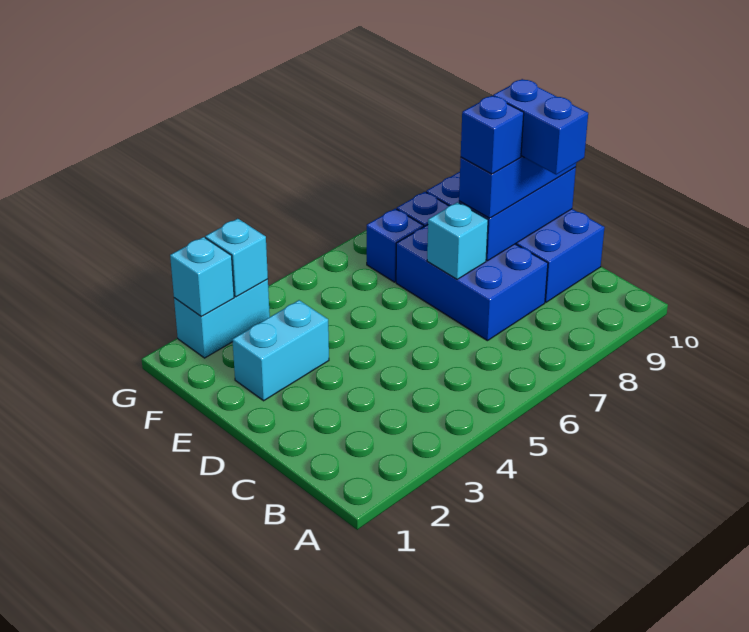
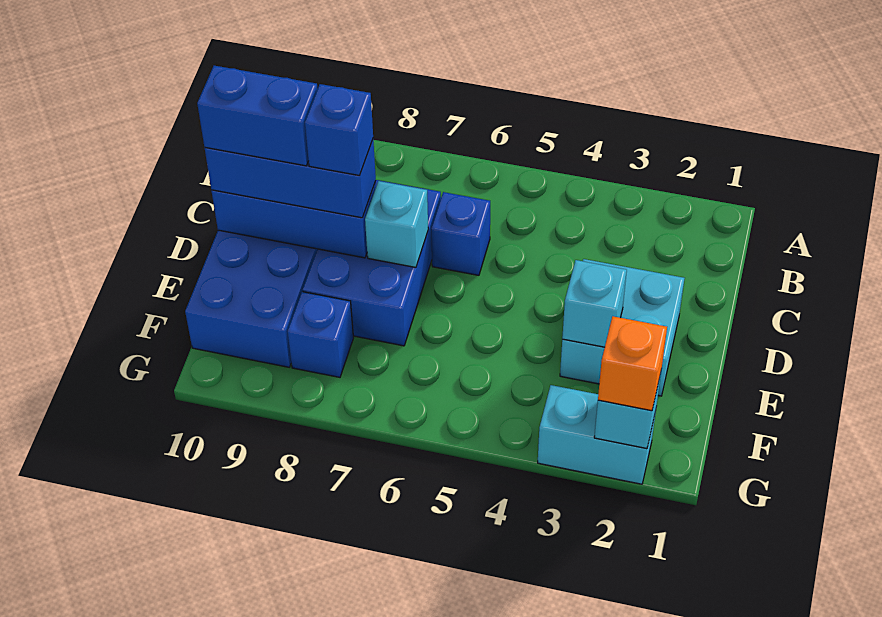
blue brick C9:D9 level 4 -> blue brick D9:D10 level 4
cyan brick E2:E3 level 1 -> cyan brick D2:E3 level 1
blue brick F7 level 1 -> blue brick C6 level 1
none -> orange brick G2 level 3
cyan brick G3 level 2 -> cyan brick E3 level 2

